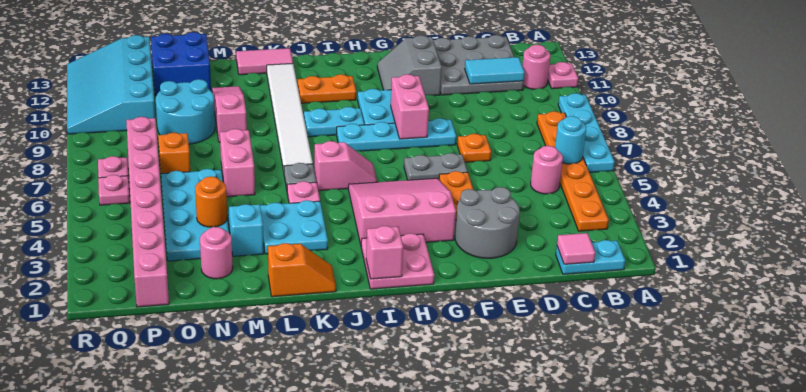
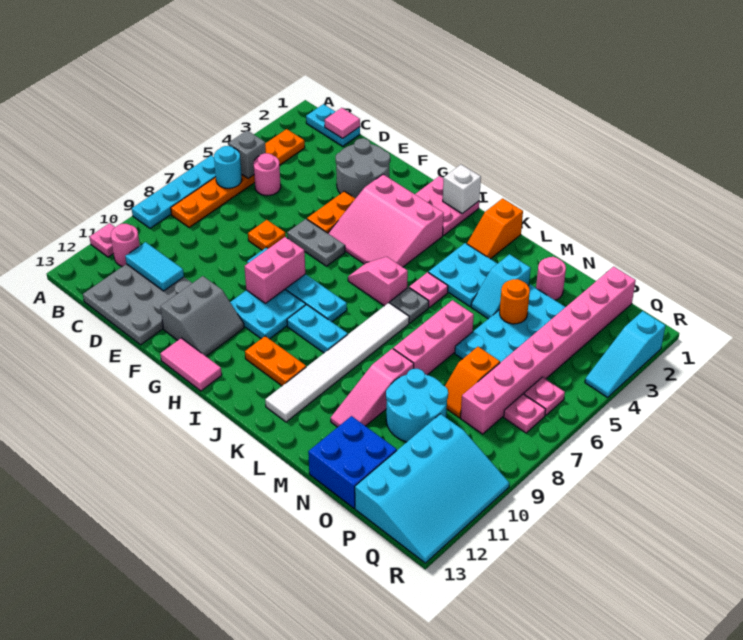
none -> grey brick B5 level 2
pink brick I1 level 2 -> white brick I1 level 2
orange slope K1:L1 level 1 top L -> orange slope K1:K2 level 1 top 1
pink tile K13:L13 level 1 -> pink tile G13:H13 level 1
pink brick M6:M7 level 1 -> pink brick M6:M8 level 1
none -> cyan slope R2:R4 level 1 top 2

